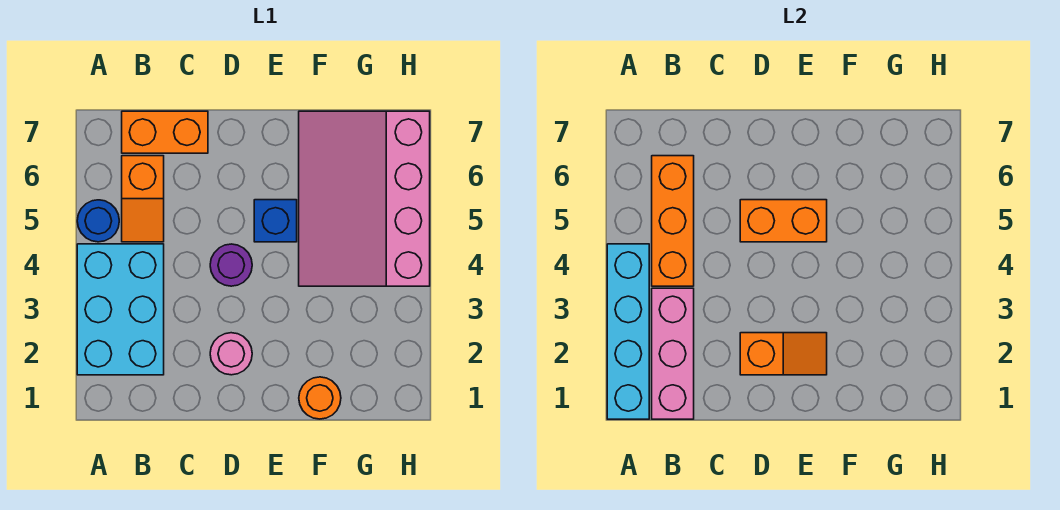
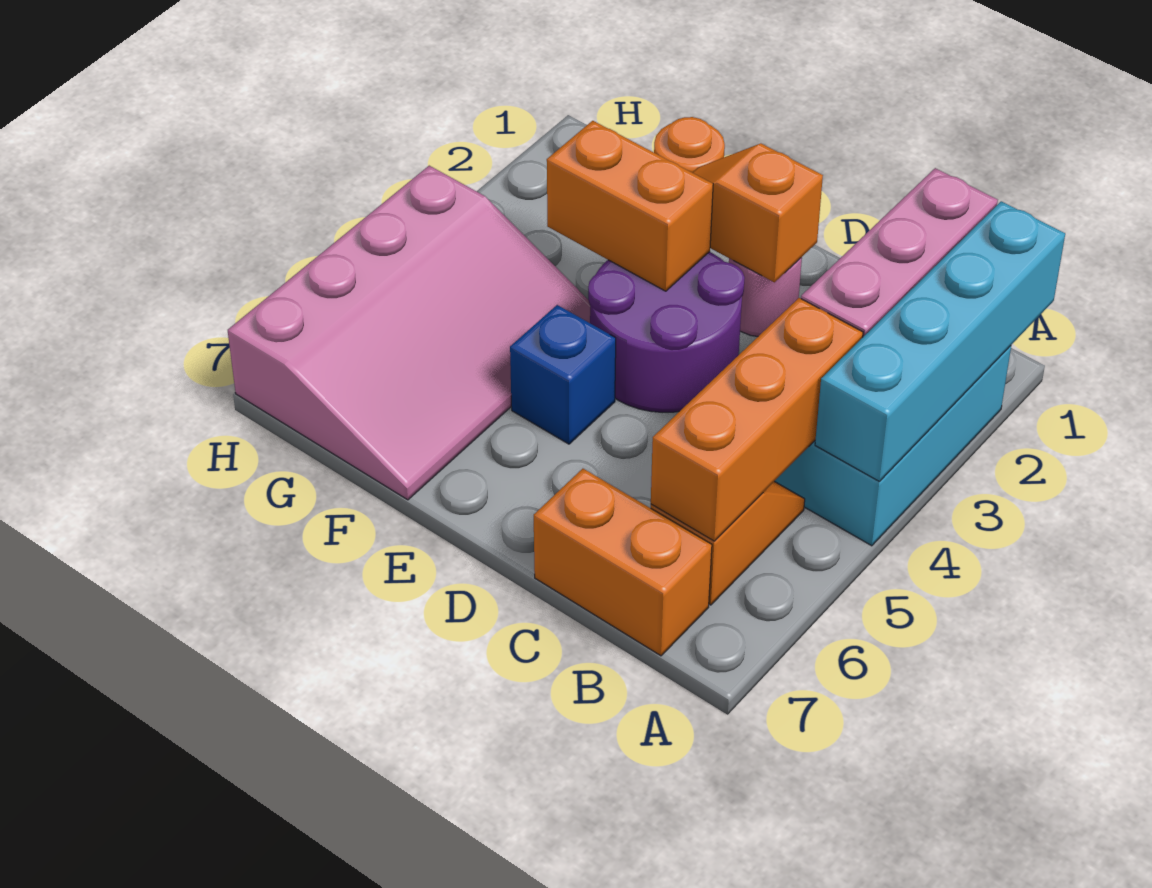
blue round brick A5 level 1 -> none
purple round brick D4 level 1 -> purple round brick D3:E4 level 1
orange brick D5:E5 level 2 -> orange brick E3:F3 level 2

